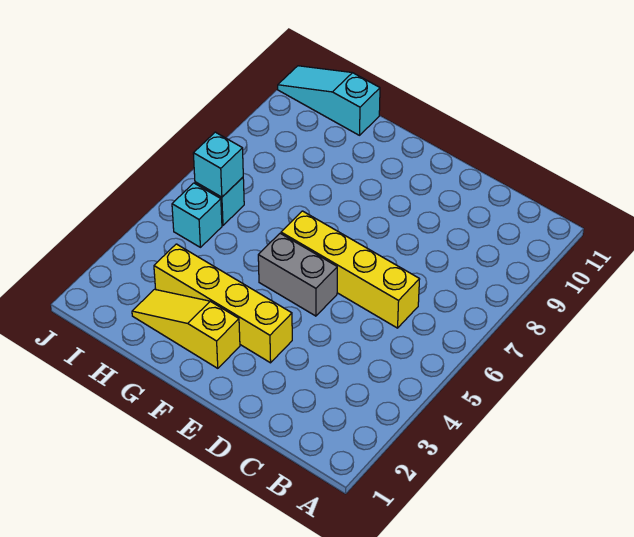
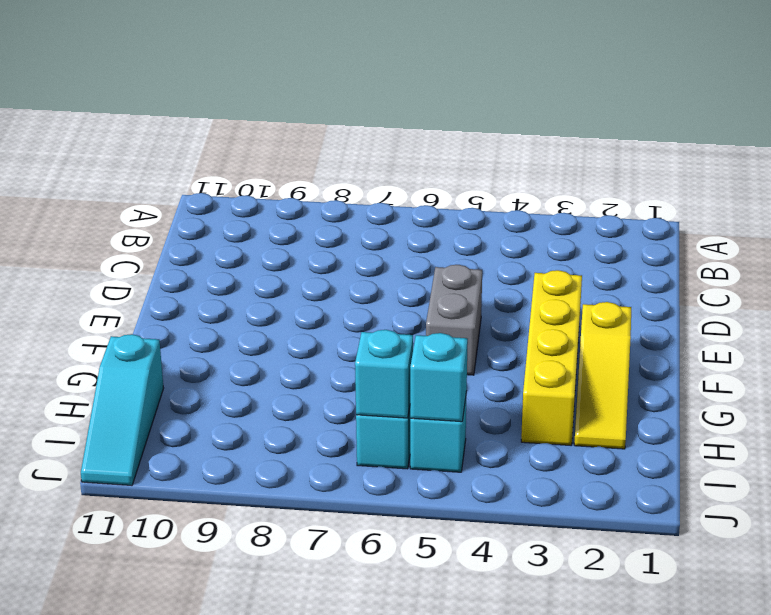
yellow brick C6:F6 level 1 -> none
none -> cyan brick I5 level 2

